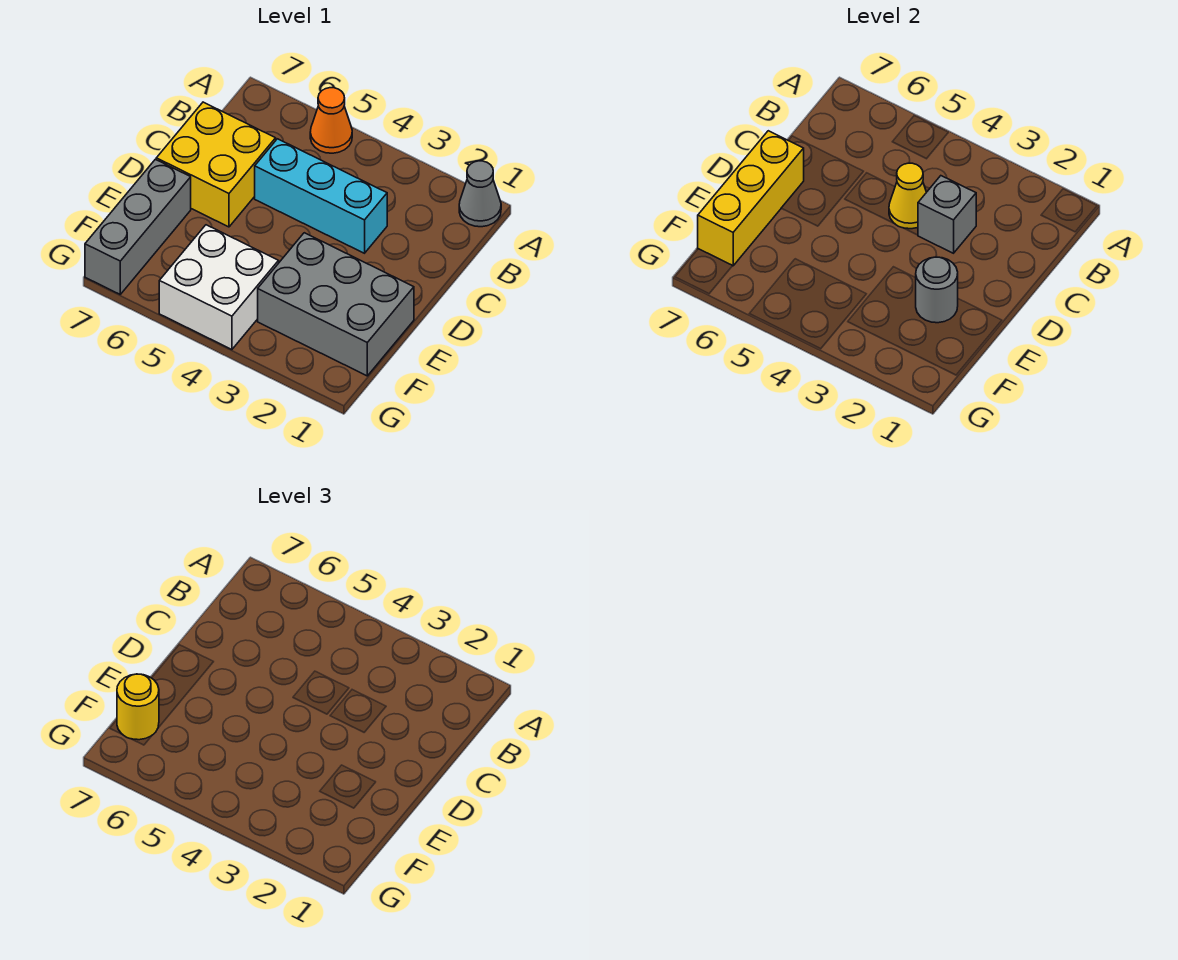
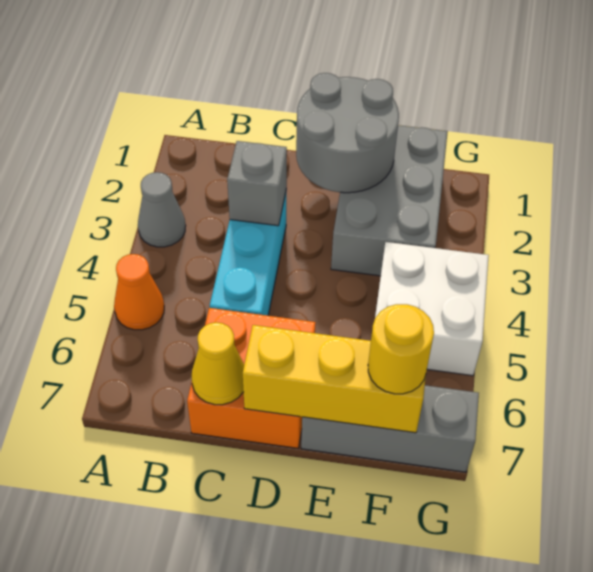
grey cone A1 level 1 -> grey cone A3 level 1
yellow cone C4 level 2 -> yellow cone C7 level 2
yellow brick C6:D7 level 1 -> orange brick C6:D7 level 1
grey round brick E2 level 2 -> grey round brick D1:E2 level 2

